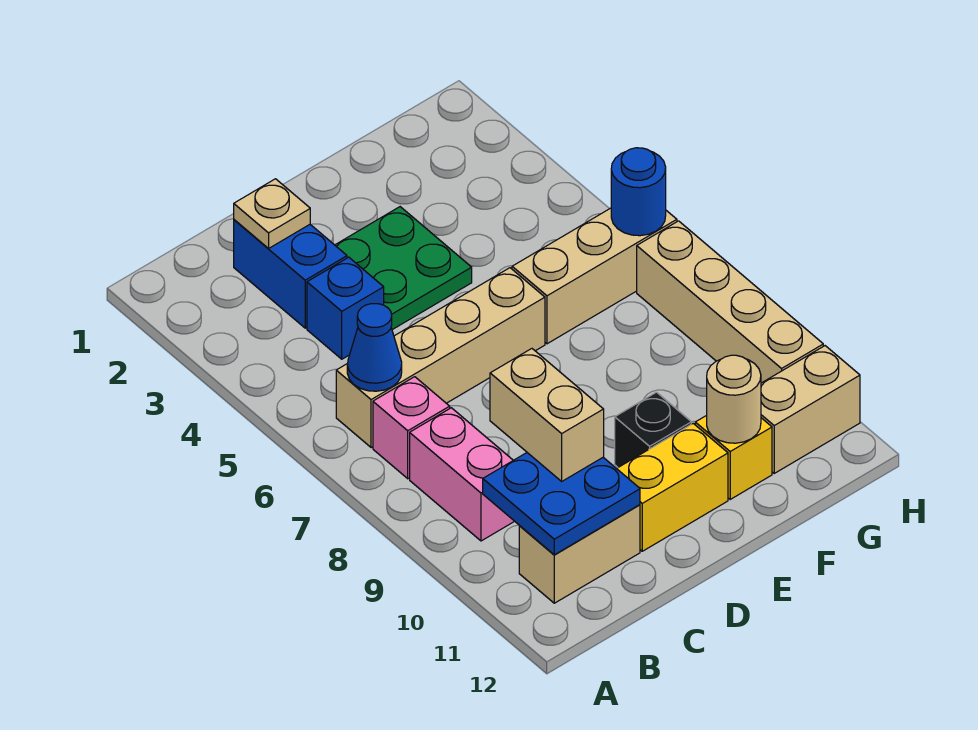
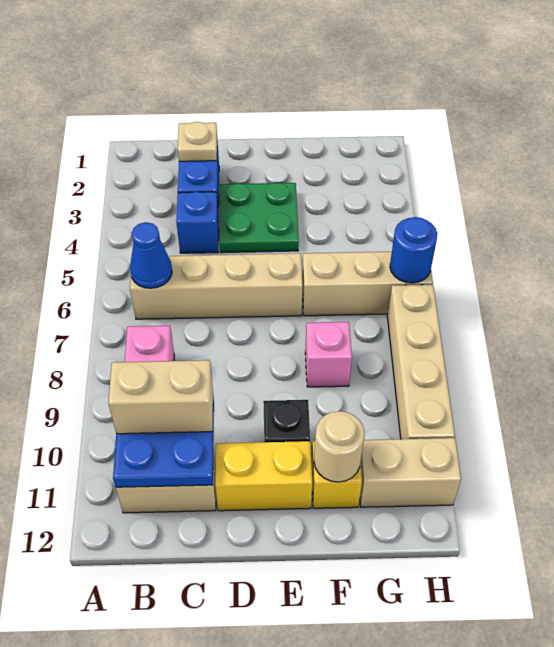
pink brick B7 level 1 -> pink brick F8 level 1
tan brick C9:C10 level 3 -> tan brick B10:C10 level 3

